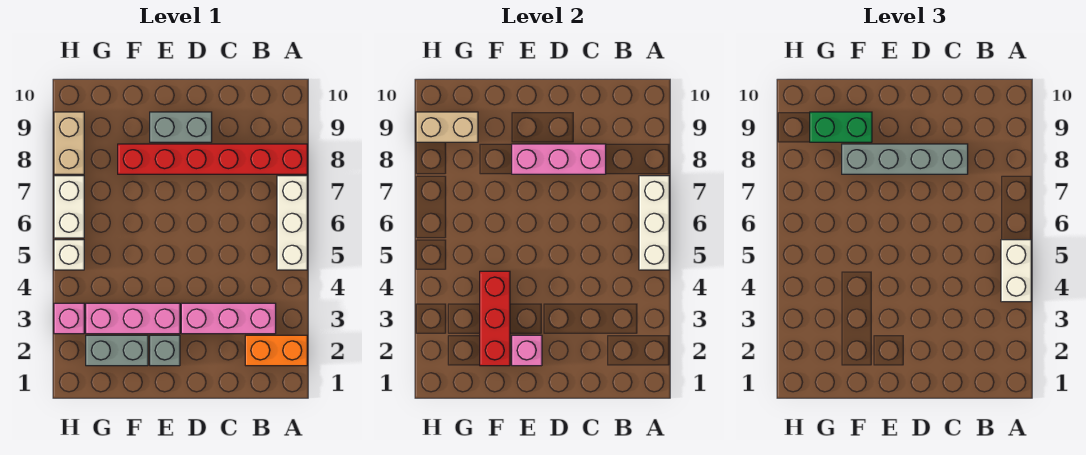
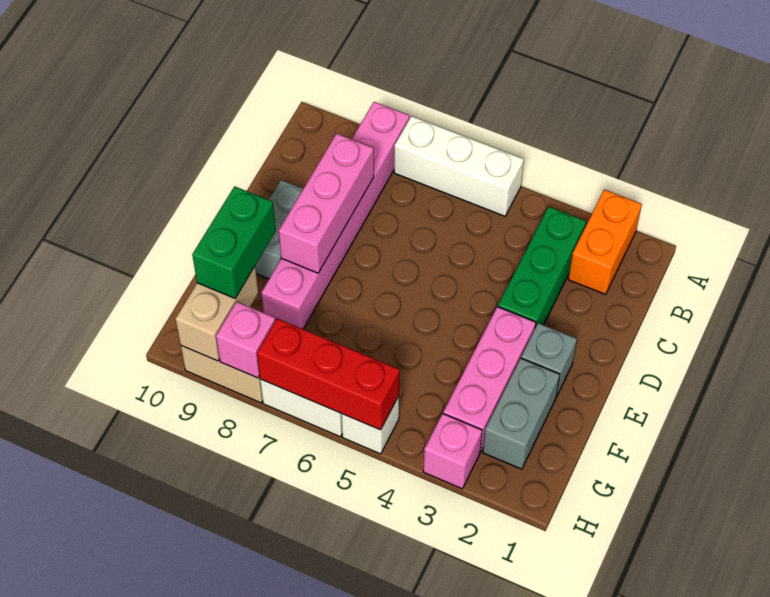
white brick A4:A5 level 3 -> none
white brick A5:A7 level 2 -> none
red brick A8:F8 level 1 -> pink brick A8:F8 level 1
pink brick B3:D3 level 1 -> green brick B3:D3 level 1
grey brick C8:F8 level 3 -> none
pink brick E2 level 2 -> pink brick H8 level 2
red brick F2:F4 level 2 -> red brick H5:H7 level 2

